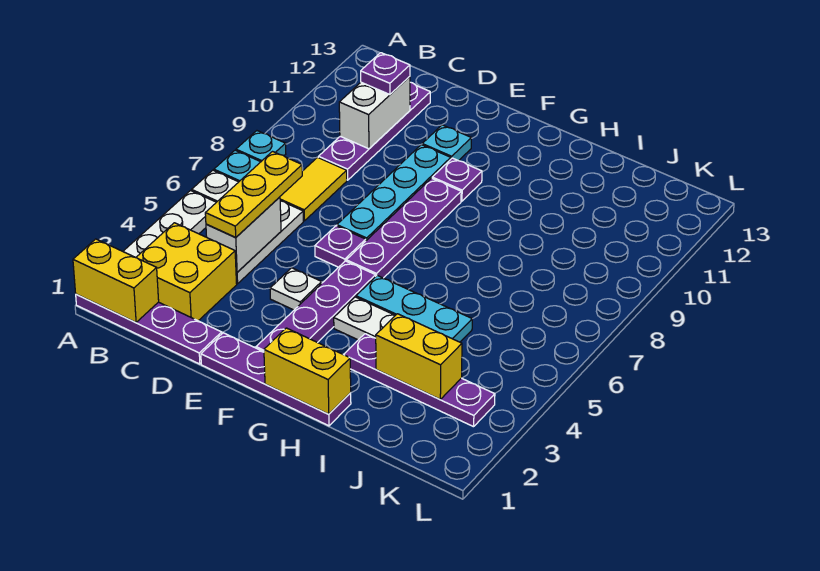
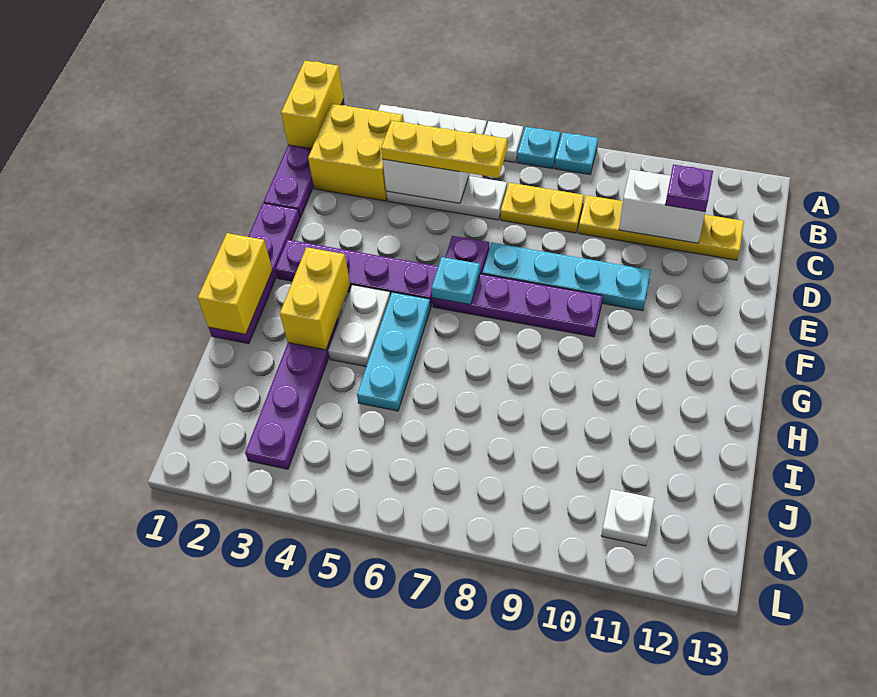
yellow tile C7:C8 level 1 -> yellow plate C7:C8 level 1
purple plate C9:C12 level 1 -> yellow plate C9:C12 level 1
white plate E4 level 1 -> white plate K11 level 1
cyan plate E11 level 1 -> cyan plate F6 level 2
purple plate F10 level 1 -> none
yellow brick I3:J3 level 2 -> yellow brick G3:H3 level 2

